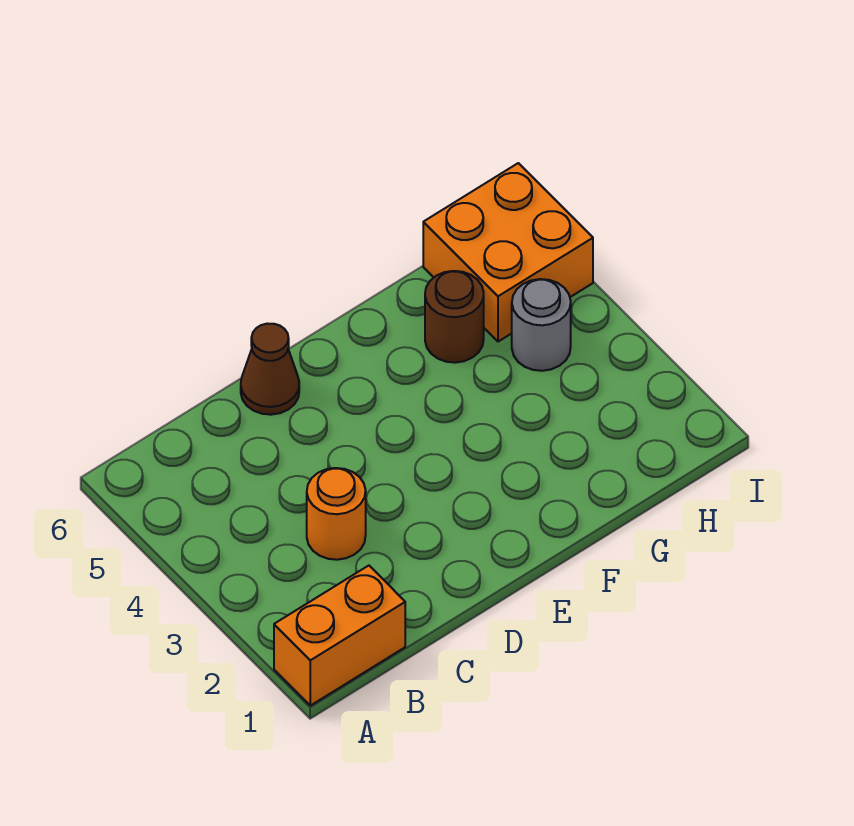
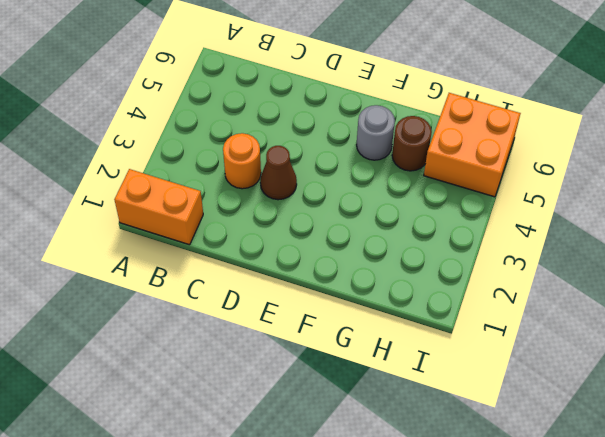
brown cone D6 level 1 -> brown cone D3 level 1
grey round brick H4 level 1 -> grey round brick F5 level 1

